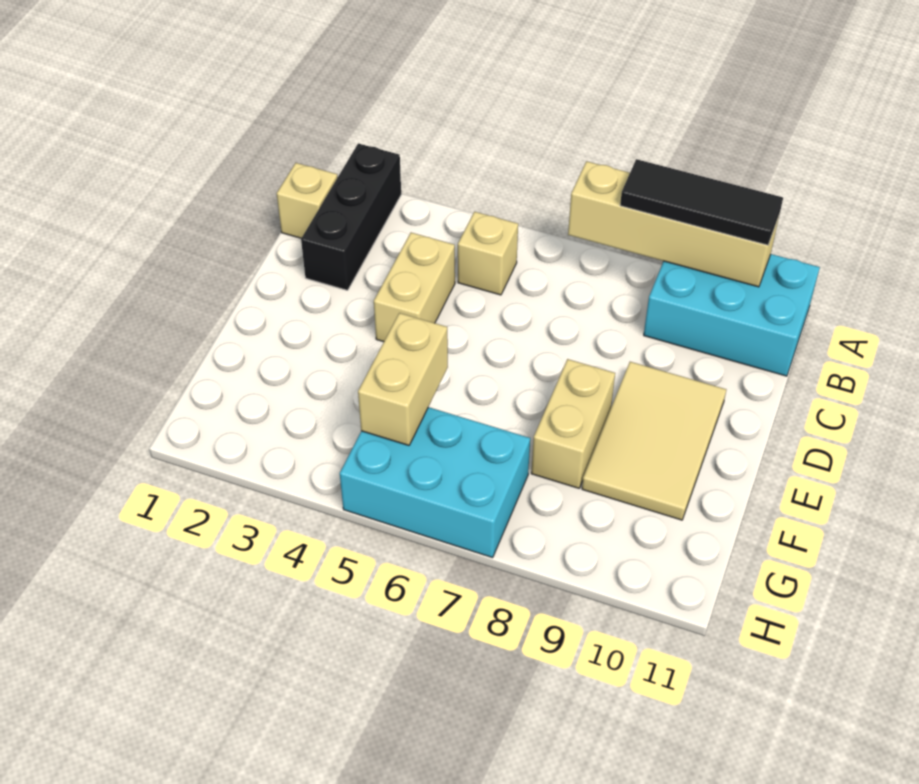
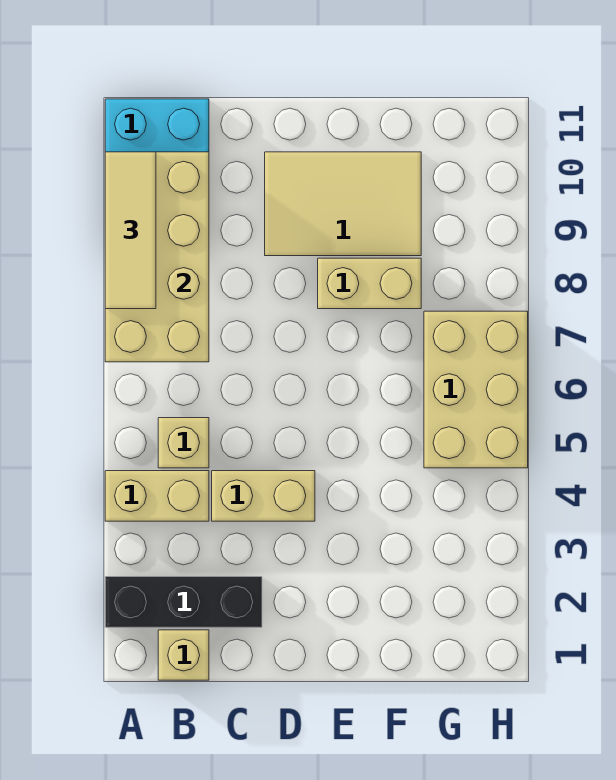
tan brick A7:A10 level 2 -> tan brick A7:B10 level 2
black tile A8:A10 level 3 -> tan tile A8:A10 level 3
tan brick F5:G5 level 2 -> tan brick A4:B4 level 1
cyan brick G5:H7 level 1 -> tan brick G5:H7 level 1

